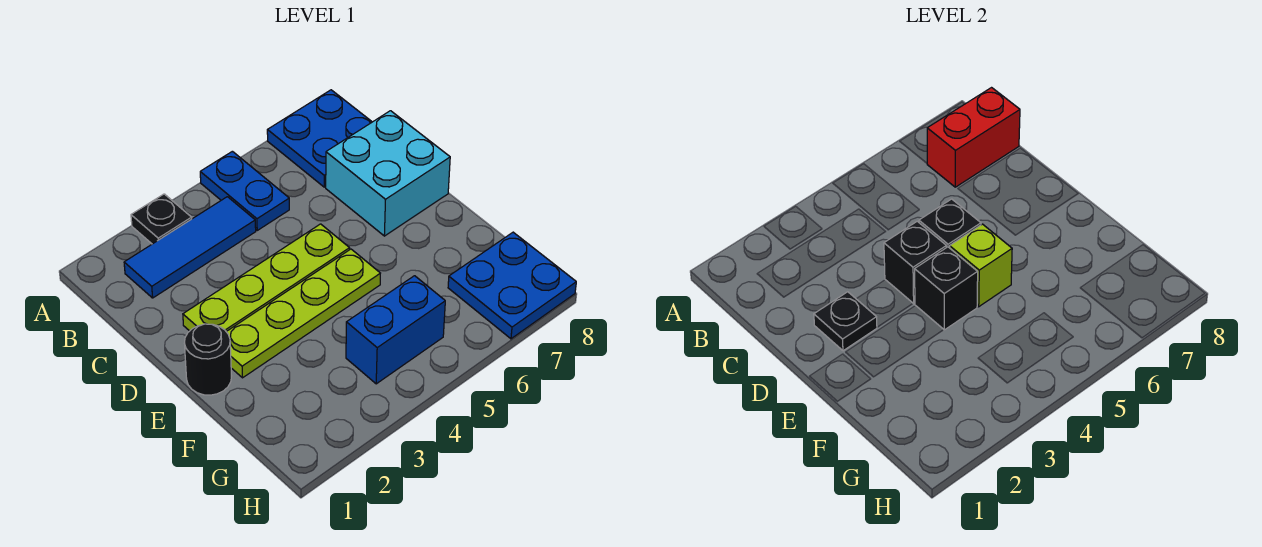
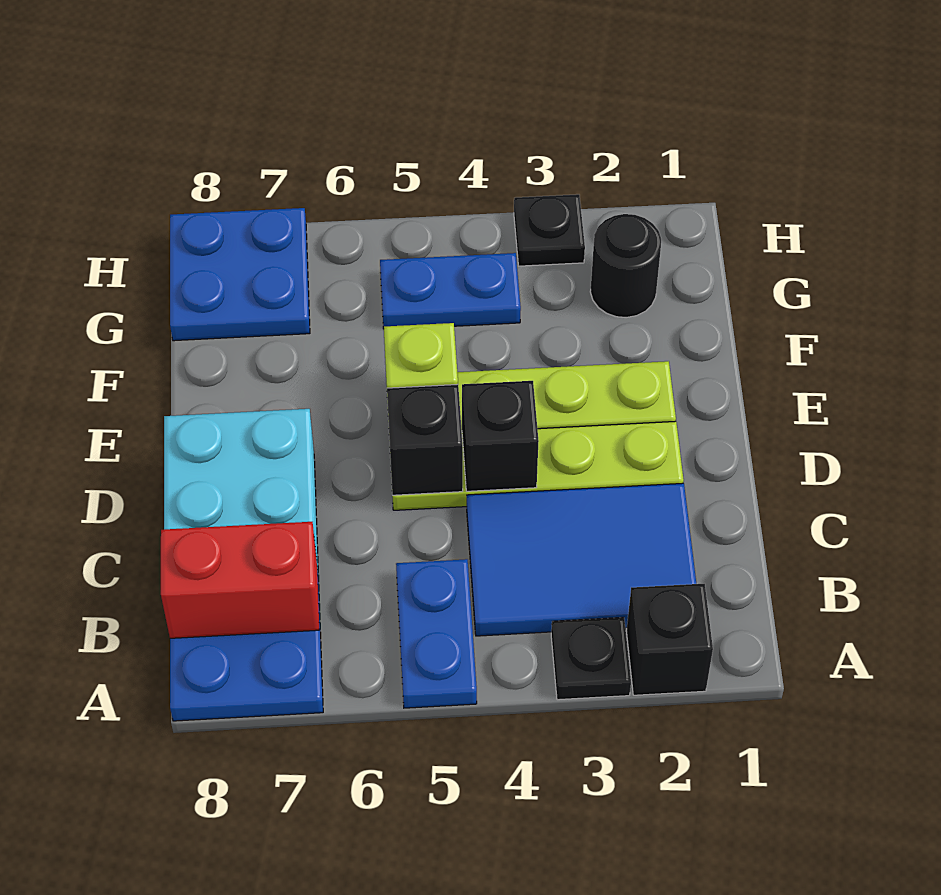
blue tile B2:B4 level 1 -> blue tile B2:C4 level 1
black plate D2 level 2 -> black plate H3 level 1
black round brick E1 level 1 -> black round brick G2 level 1
black brick E4 level 2 -> black brick A2 level 1
blue brick G4:G5 level 1 -> blue plate G4:G5 level 1

